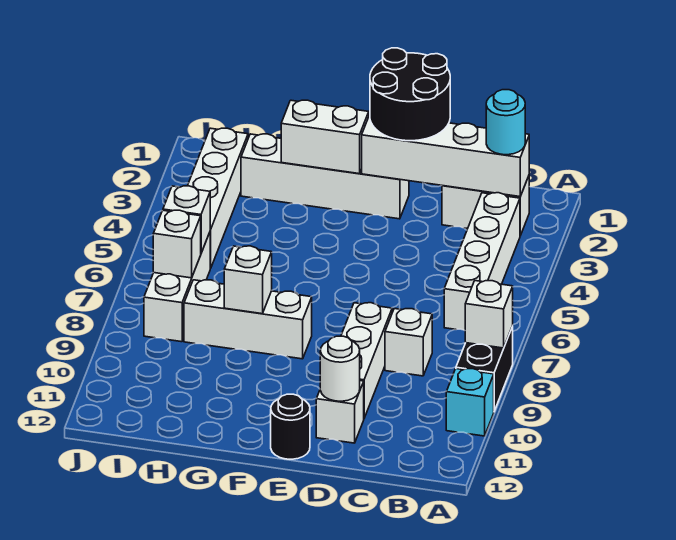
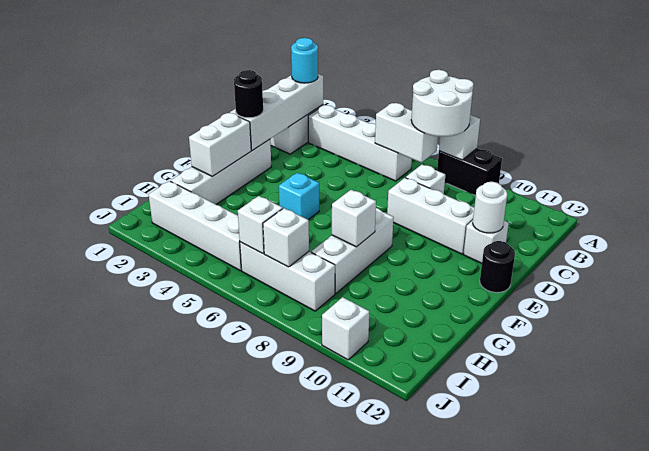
none -> white round brick A7:B8 level 3
cyan brick A10 level 1 -> cyan brick F5 level 1
none -> white brick B6:B7 level 2
black round brick D1:E2 level 3 -> black round brick E2 level 3
none -> white brick J10 level 1

